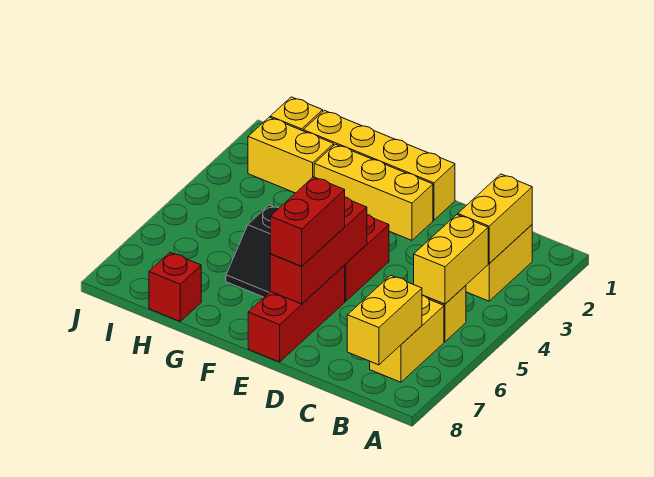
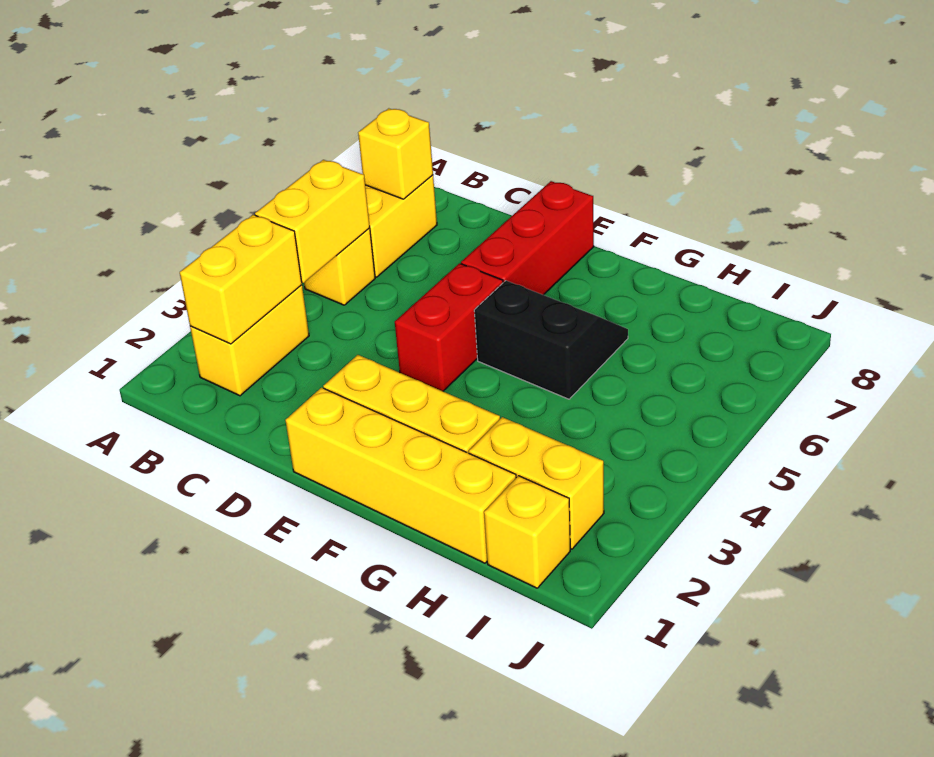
yellow brick B7:B8 level 2 -> yellow brick B7 level 2
red brick E5:E7 level 2 -> none
red brick E6:E7 level 3 -> none
red brick H8 level 1 -> none

